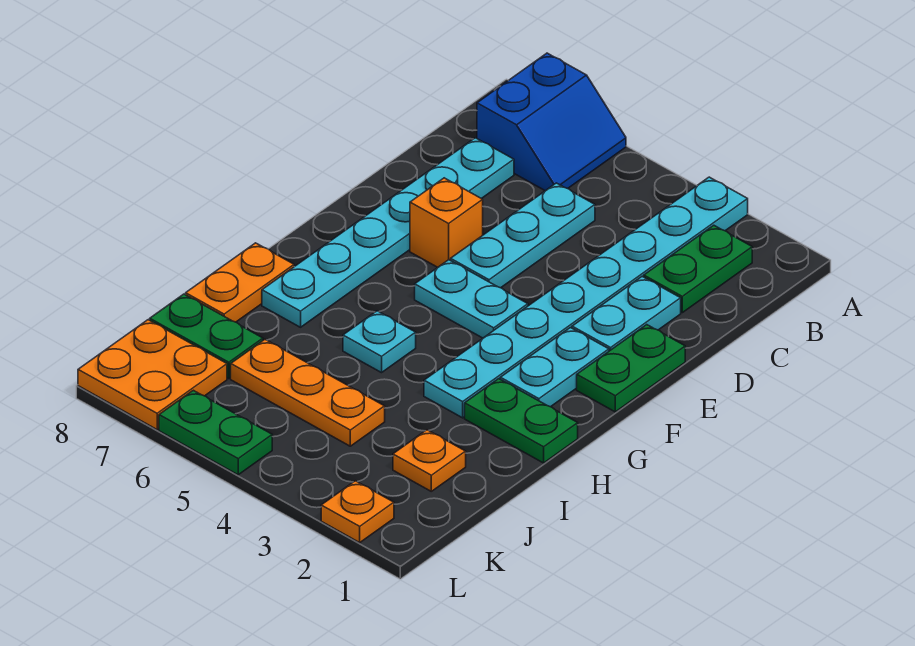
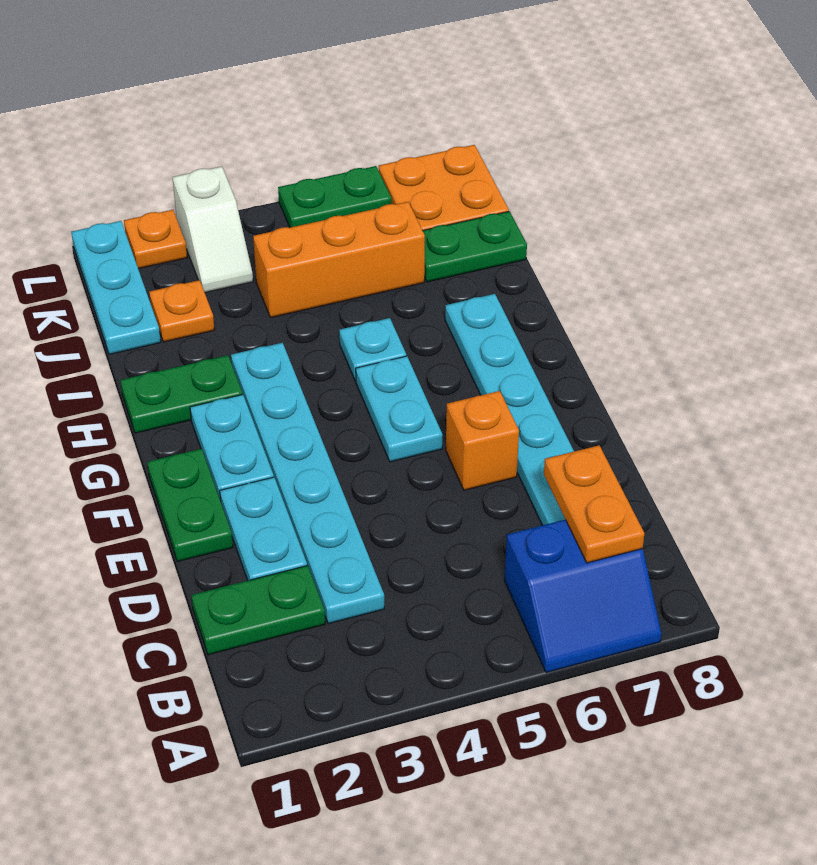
cyan plate A3:H3 level 1 -> cyan plate C3:H3 level 1
blue slope A6:B7 level 1 top 7 -> blue slope A6:B7 level 1 top B
green plate B2:C2 level 1 -> green plate C1:C2 level 1
cyan plate C5:E5 level 1 -> cyan plate J1:L1 level 1
cyan plate F4:F5 level 1 -> cyan plate F5:G5 level 1
orange plate H8:I8 level 1 -> orange plate B7:C7 level 2
orange plate J4:J6 level 1 -> orange brick J4:J6 level 1
none -> white slope K3:L3 level 1 top L

